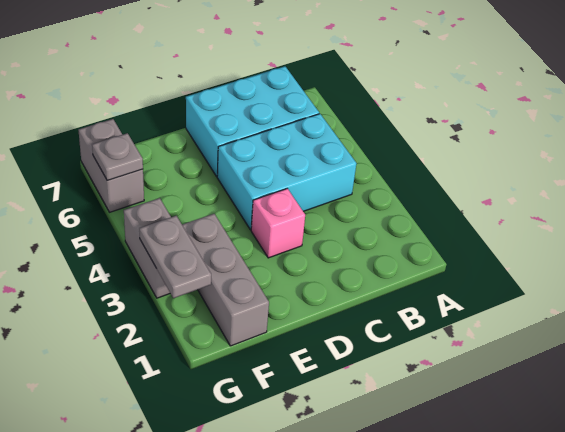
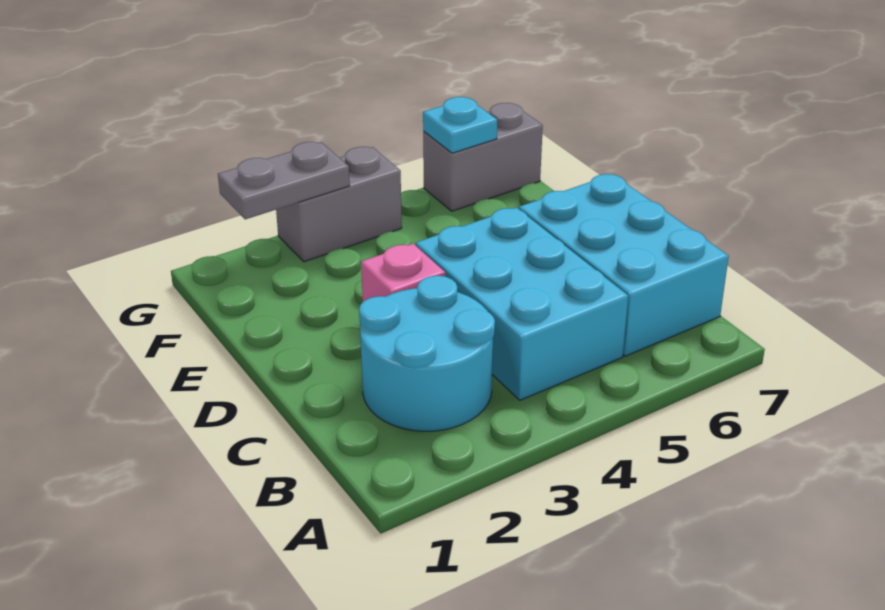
none -> cyan round brick B2:C3 level 1
grey brick F1:F3 level 1 -> none
grey plate G6 level 2 -> cyan plate G6 level 2

